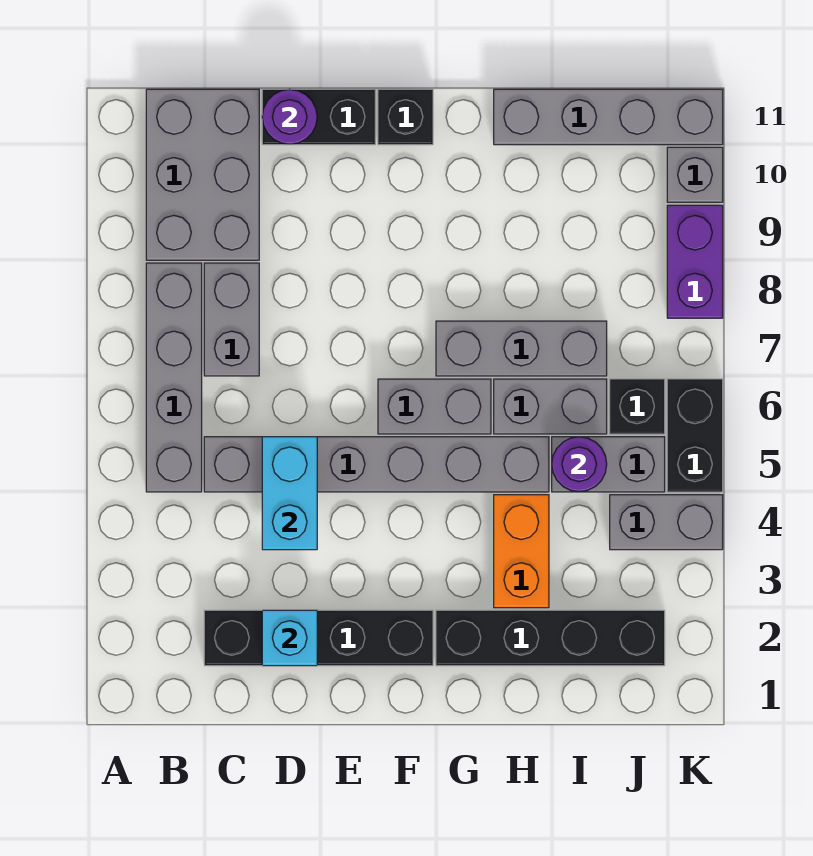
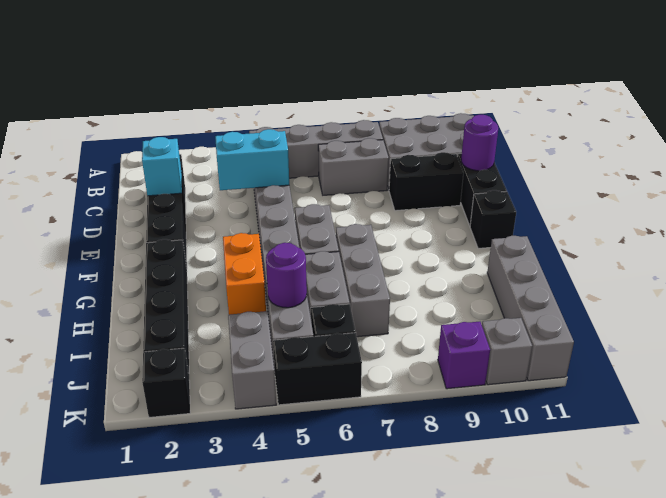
none -> black brick D9:D10 level 1
orange brick H3:H4 level 1 -> orange brick G4:H4 level 1
none -> black brick K2 level 1
purple brick K8:K9 level 1 -> purple brick K9 level 1

